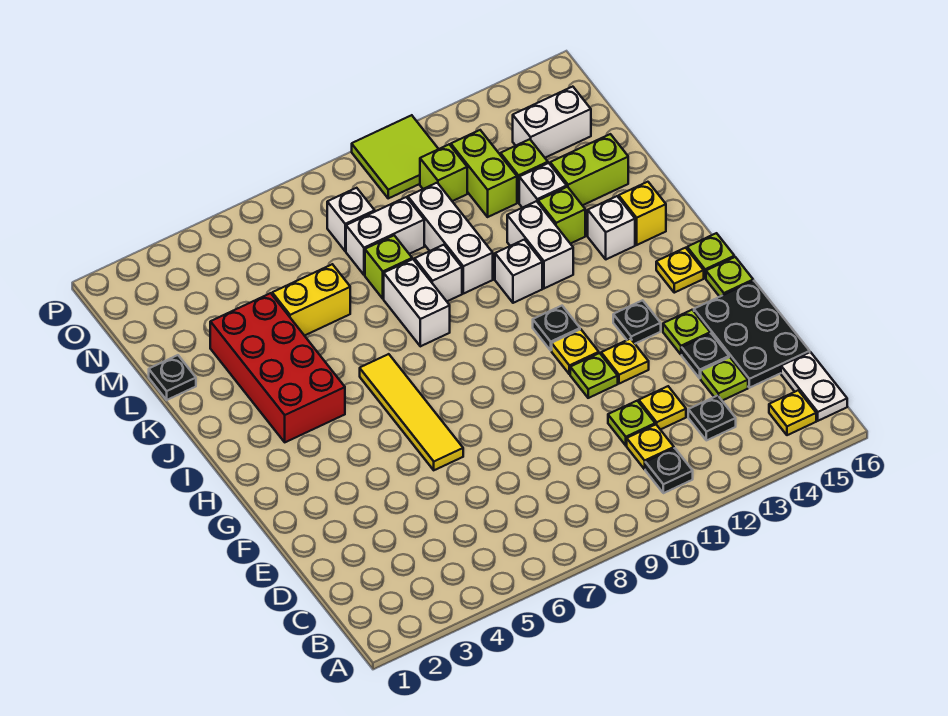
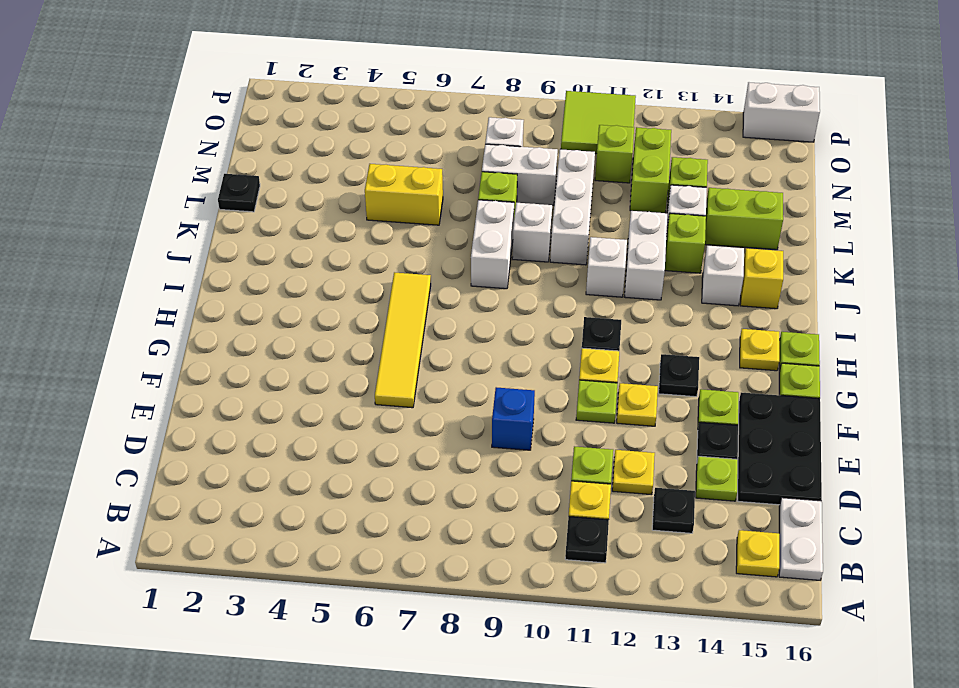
none -> blue brick E9 level 1
red brick I3:L4 level 1 -> none
white brick N14:N15 level 1 -> white brick P15:P16 level 1

